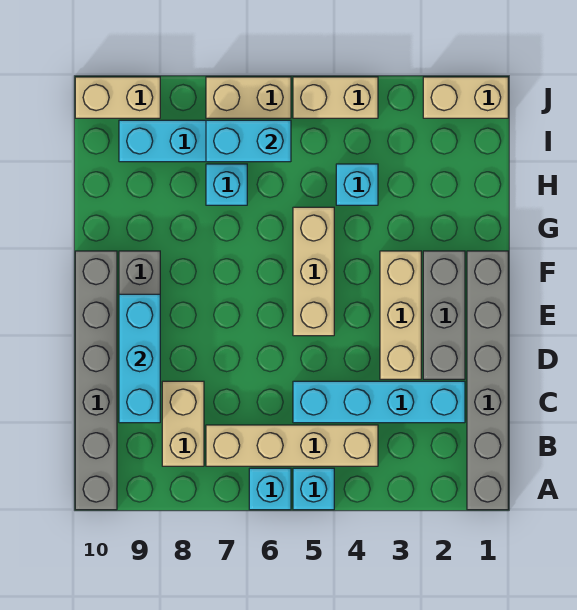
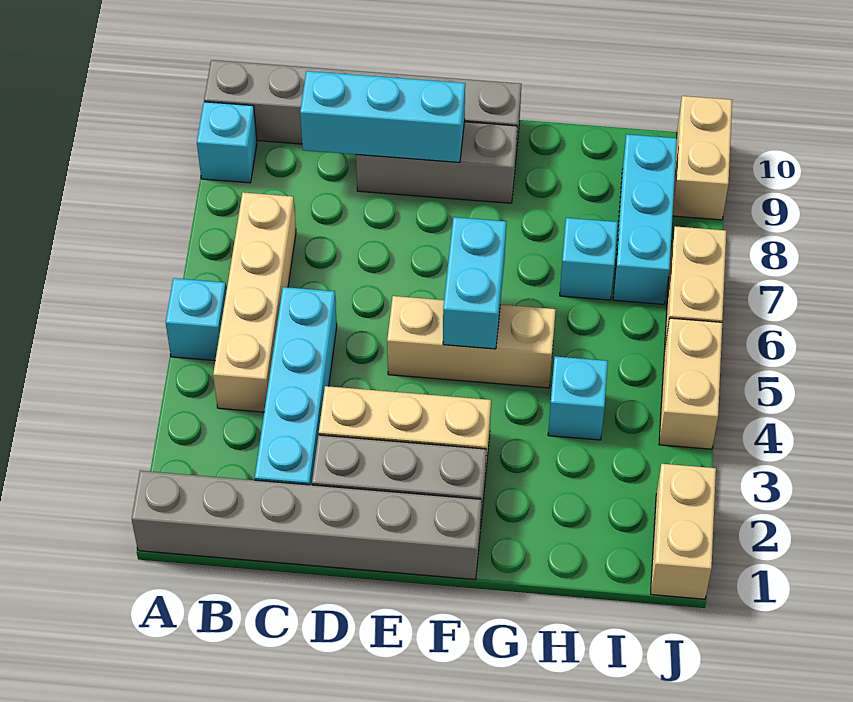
cyan brick A6 level 1 -> cyan brick A9 level 1
tan brick B8:C8 level 1 -> none
cyan brick I6:I7 level 2 -> cyan brick F5:F6 level 2

